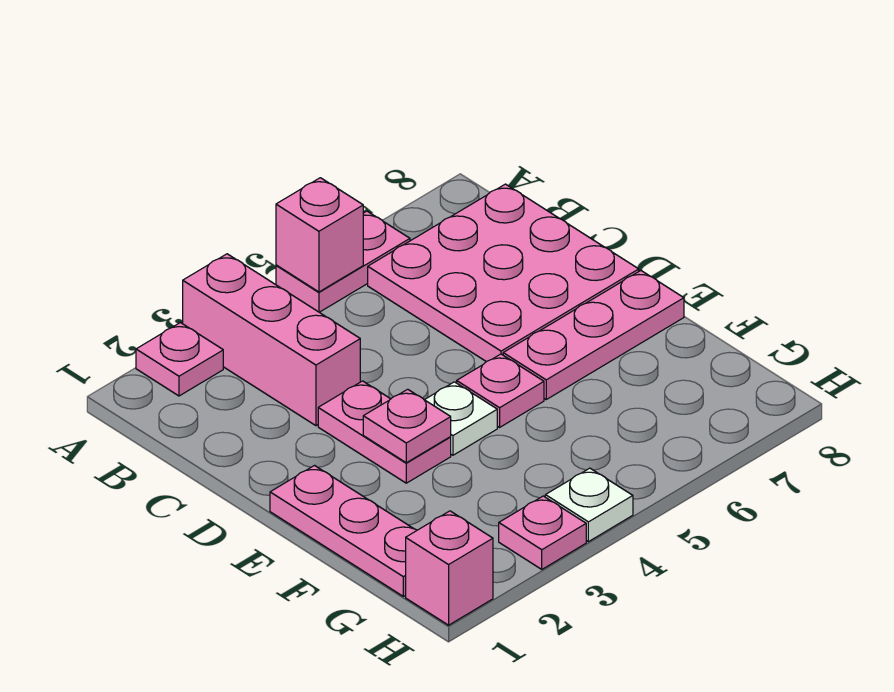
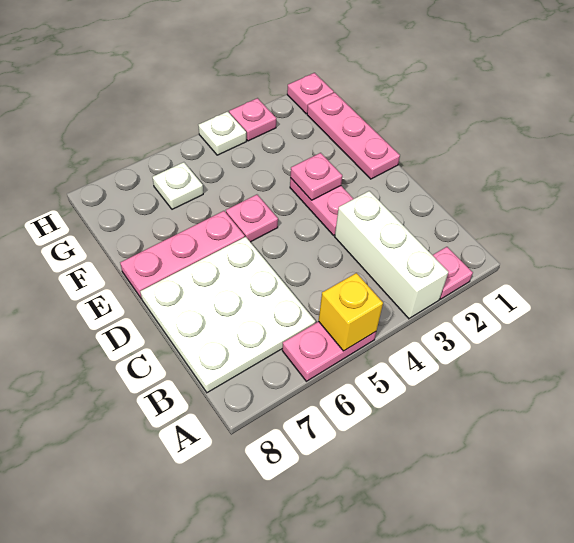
pink brick A3:C3 level 1 -> white brick A3:C3 level 1
pink brick A5 level 2 -> yellow brick A5 level 2
pink plate B6:D8 level 1 -> white plate B6:D8 level 1
white plate E4 level 1 -> white plate G6 level 1
pink brick H1 level 1 -> pink plate H1 level 1

